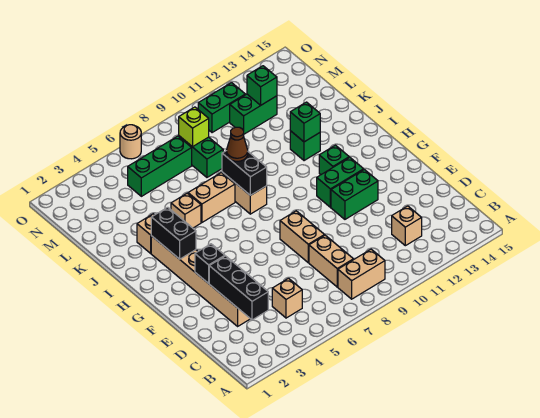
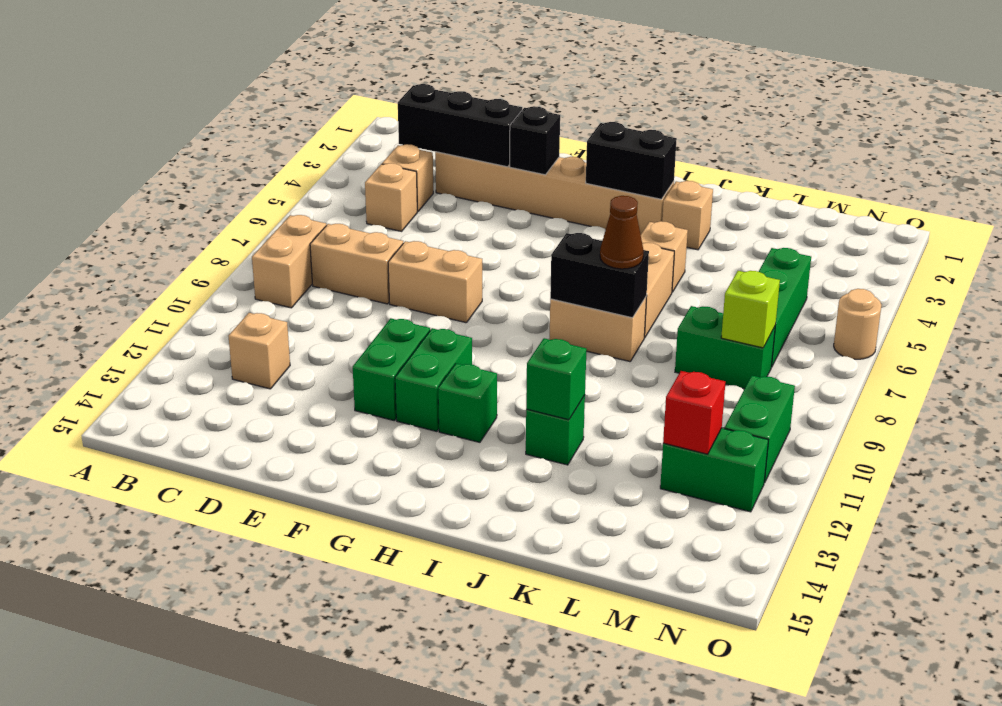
none -> tan brick C4 level 1
green brick M11:M12 level 1 -> green brick M12:N12 level 1
green brick M12 level 2 -> red brick M12 level 2

